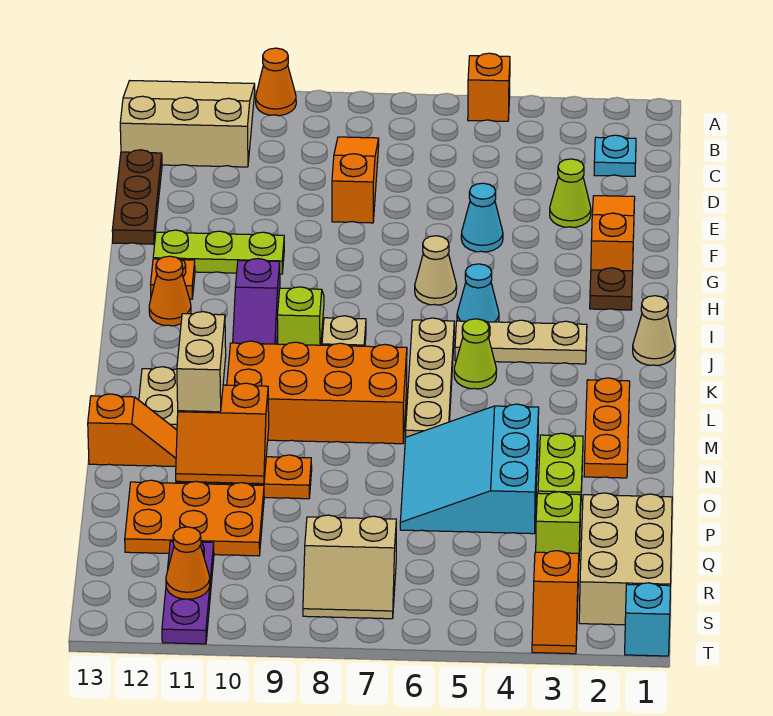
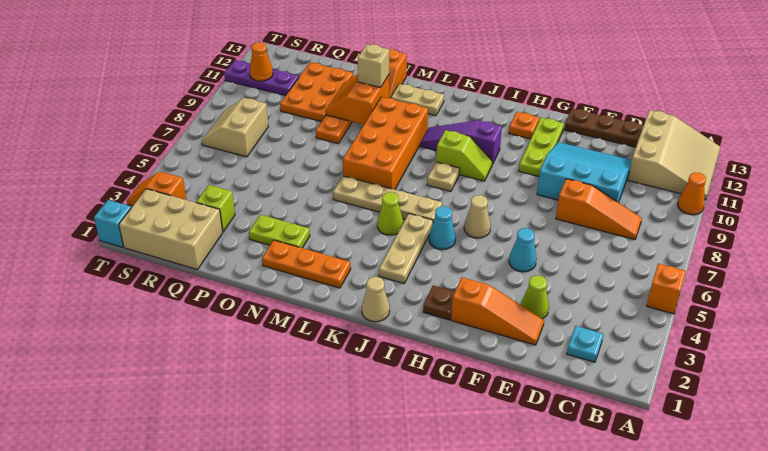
orange cone I12 level 1 -> none
tan brick M11:N11 level 3 -> tan brick N11 level 3
cyan slope N4:P6 level 1 top 4 -> cyan slope D9:F11 level 1 top 9

